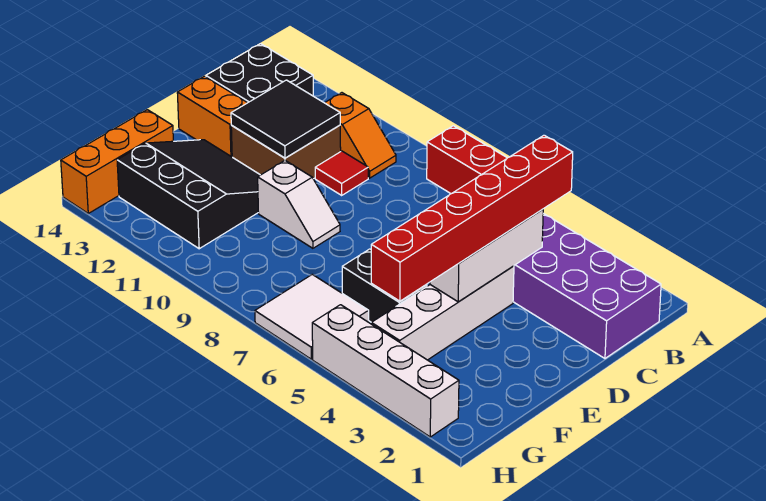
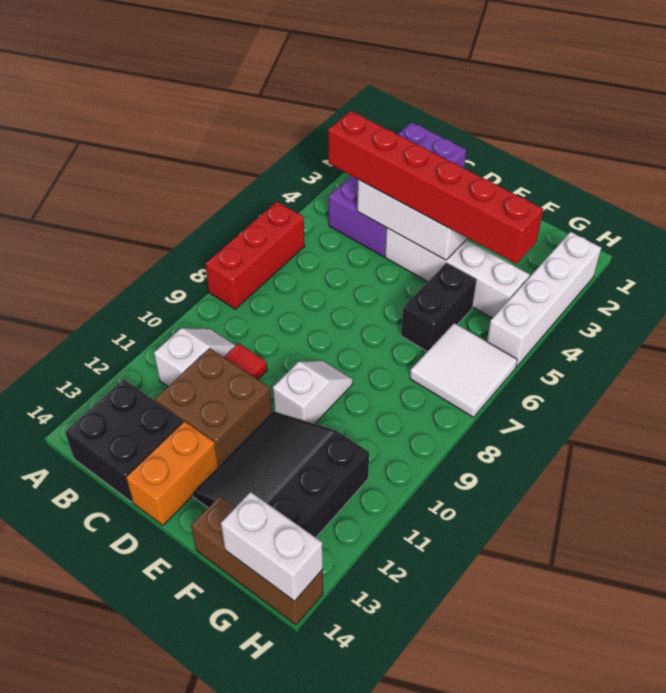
orange slope B10:B11 level 1 top 11 -> white slope B10:B11 level 1 top 11
black tile C11:D12 level 2 -> none
orange brick F14:H14 level 1 -> brown brick F14:H14 level 1
none -> white brick G14:H14 level 2

